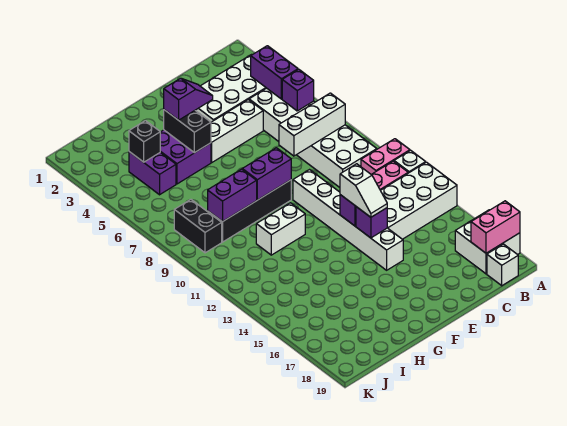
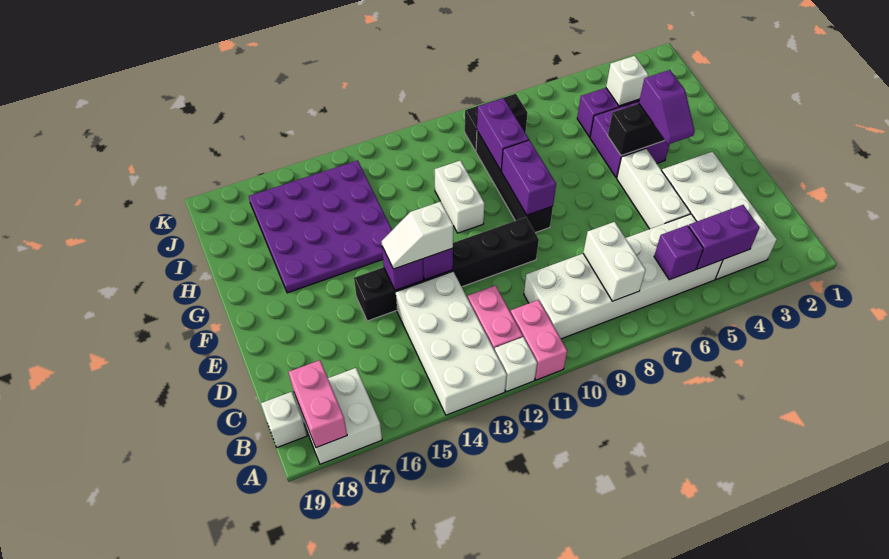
white brick B8:D8 level 2 -> white brick B8:C8 level 2
white brick E10:E15 level 1 -> black brick E10:E15 level 1
none -> purple plate G14:J17 level 1
black brick I4 level 2 -> white brick I4 level 2

